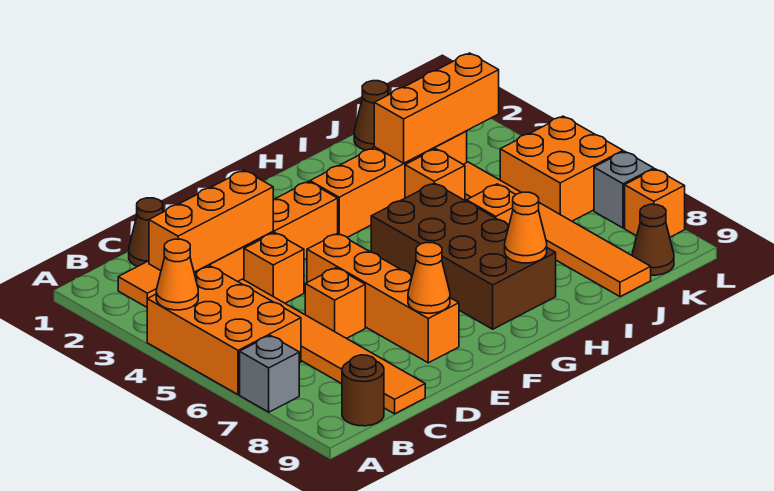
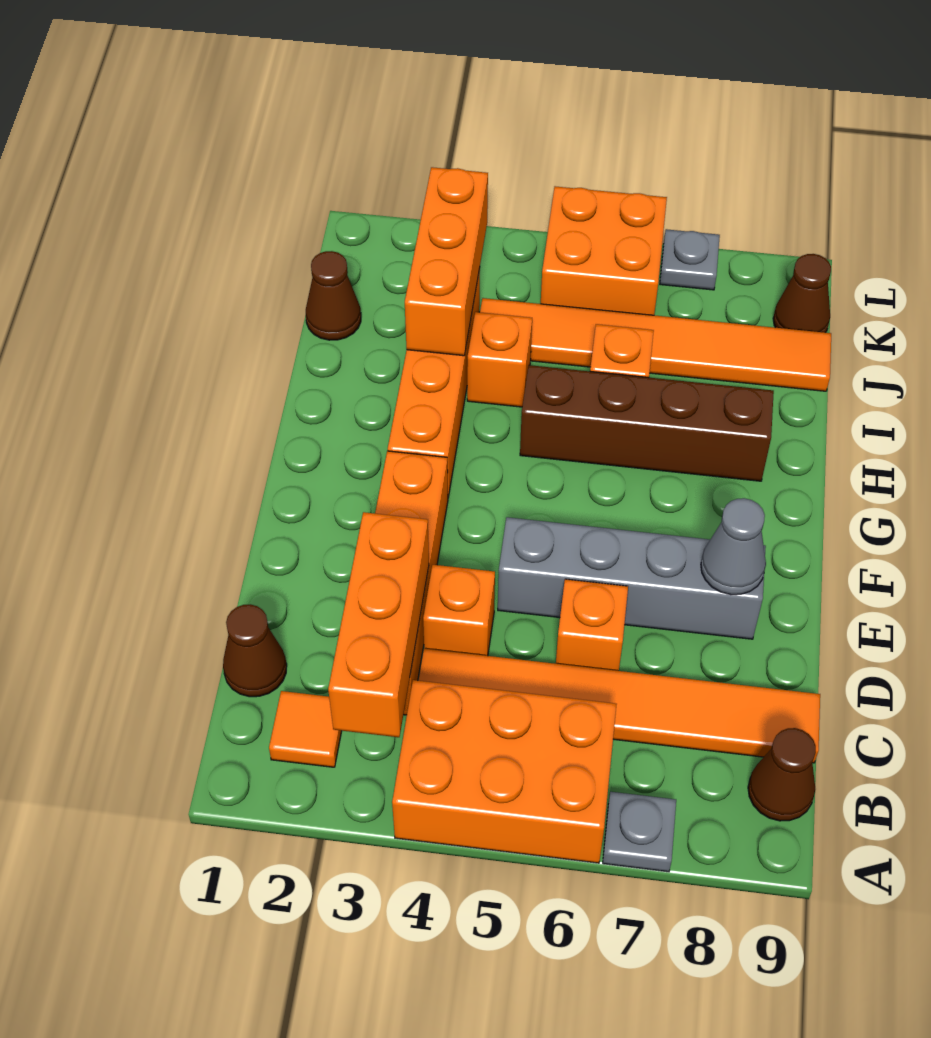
orange cone A4 level 2 -> none
grey brick A7 level 1 -> grey plate A7 level 1
brown round brick B9 level 1 -> brown cone B9 level 1
orange brick E5:E8 level 1 -> grey brick E5:E8 level 1
orange cone E8 level 2 -> grey cone E8 level 2
brown brick G5:H8 level 1 -> brown brick H5:H8 level 1
orange cone H8 level 2 -> none
grey brick L7 level 1 -> grey plate L7 level 1
orange brick L8 level 1 -> none

